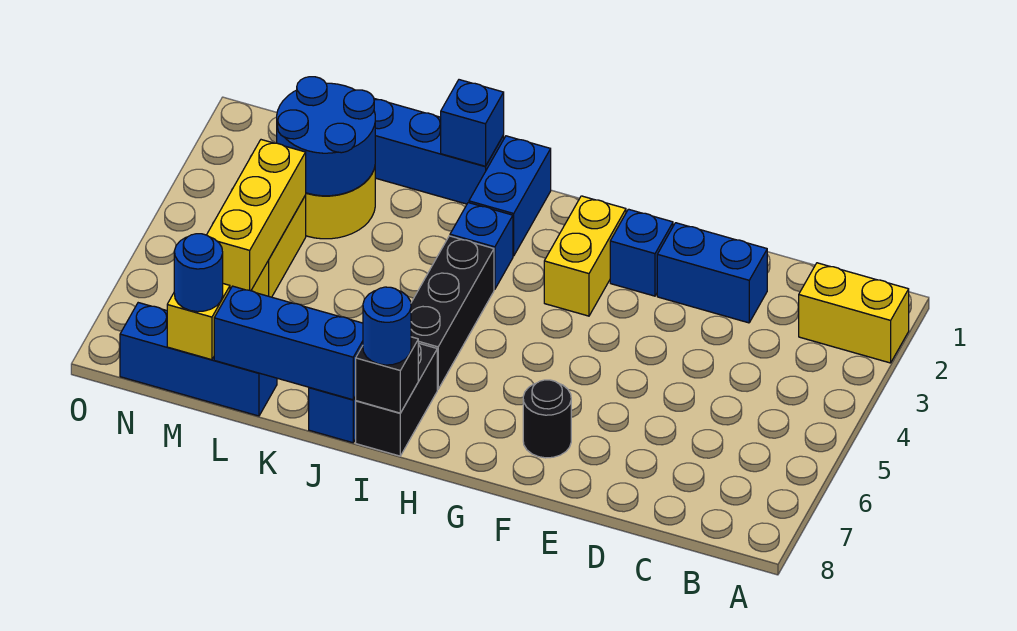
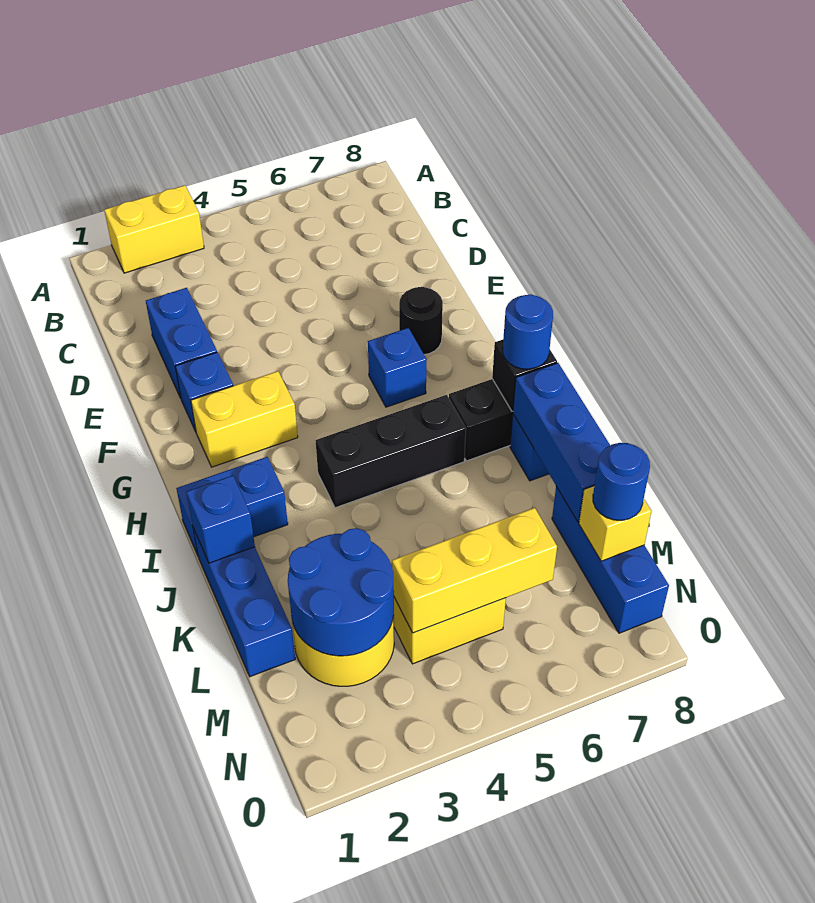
yellow brick A2:B2 level 1 -> yellow brick A2:A3 level 1
blue brick I3 level 1 -> blue brick G6 level 1

